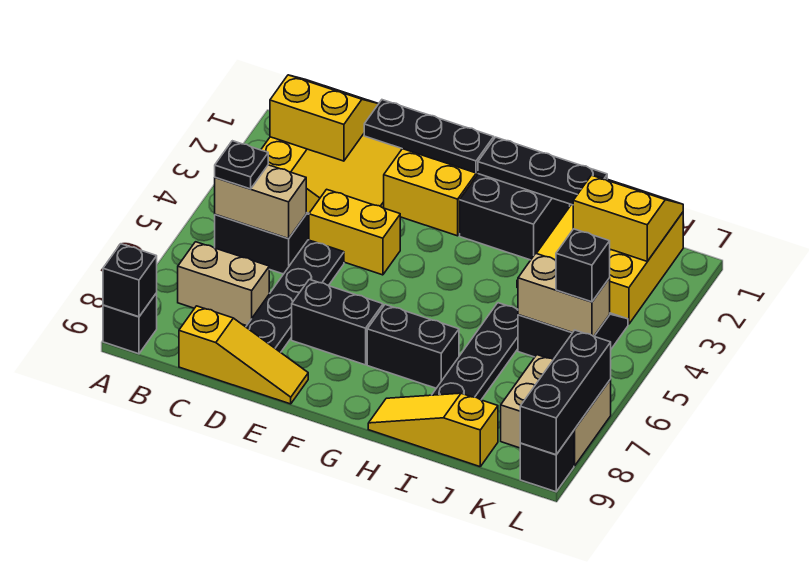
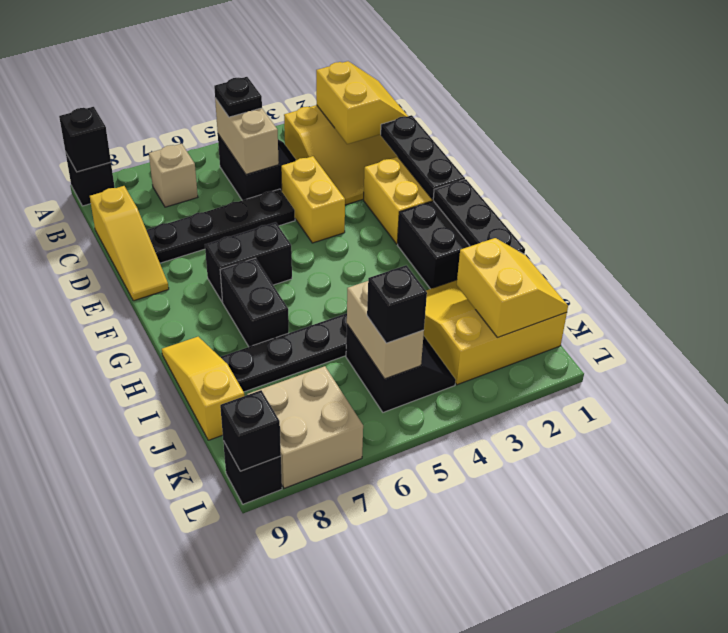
tan brick B7:C7 level 1 -> tan brick B7 level 1
black brick E7:F7 level 1 -> black brick F6:F7 level 1
black brick L7:L9 level 2 -> black brick L9 level 2

